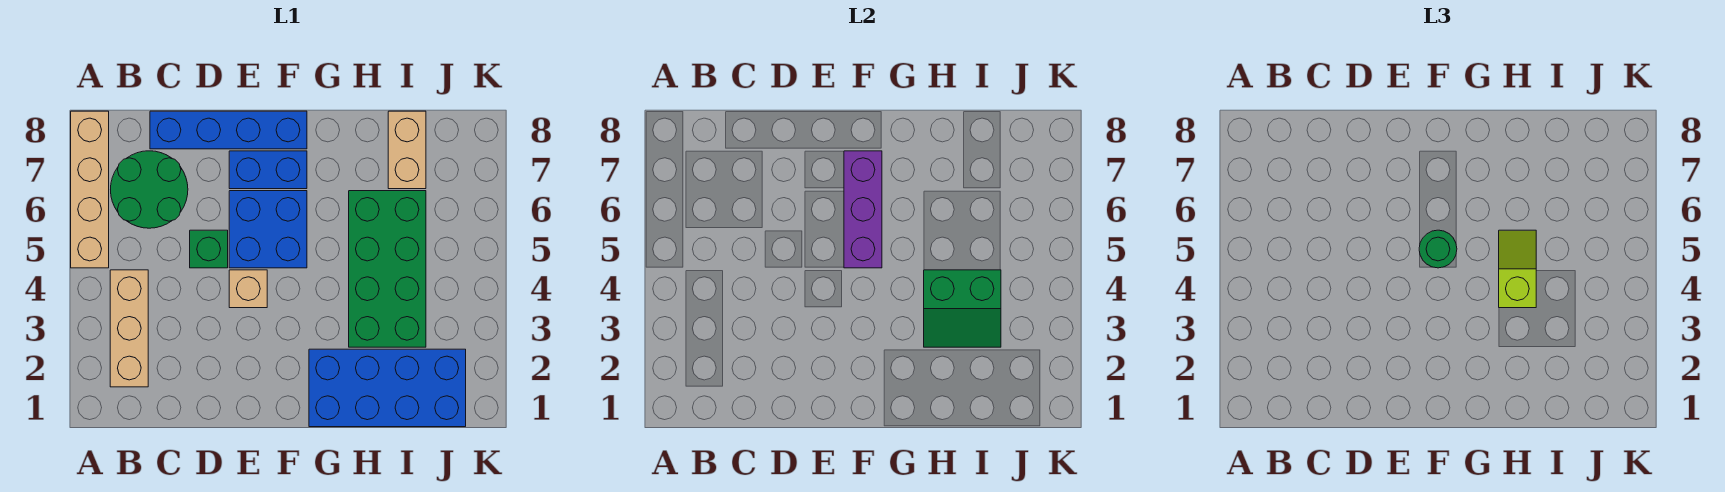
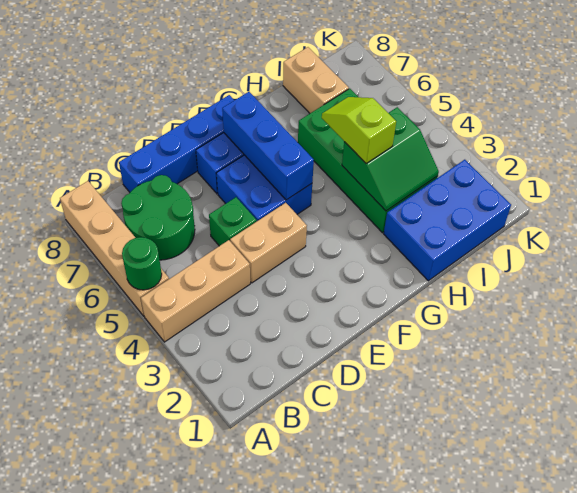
tan brick B2:B4 level 1 -> tan brick A4:C4 level 1
tan brick E4 level 1 -> tan brick D4:E4 level 1
purple brick F5:F7 level 2 -> blue brick F5:F7 level 2
green round brick F5 level 3 -> green round brick A5 level 2
blue brick G1:J2 level 1 -> blue brick H1:J2 level 1

